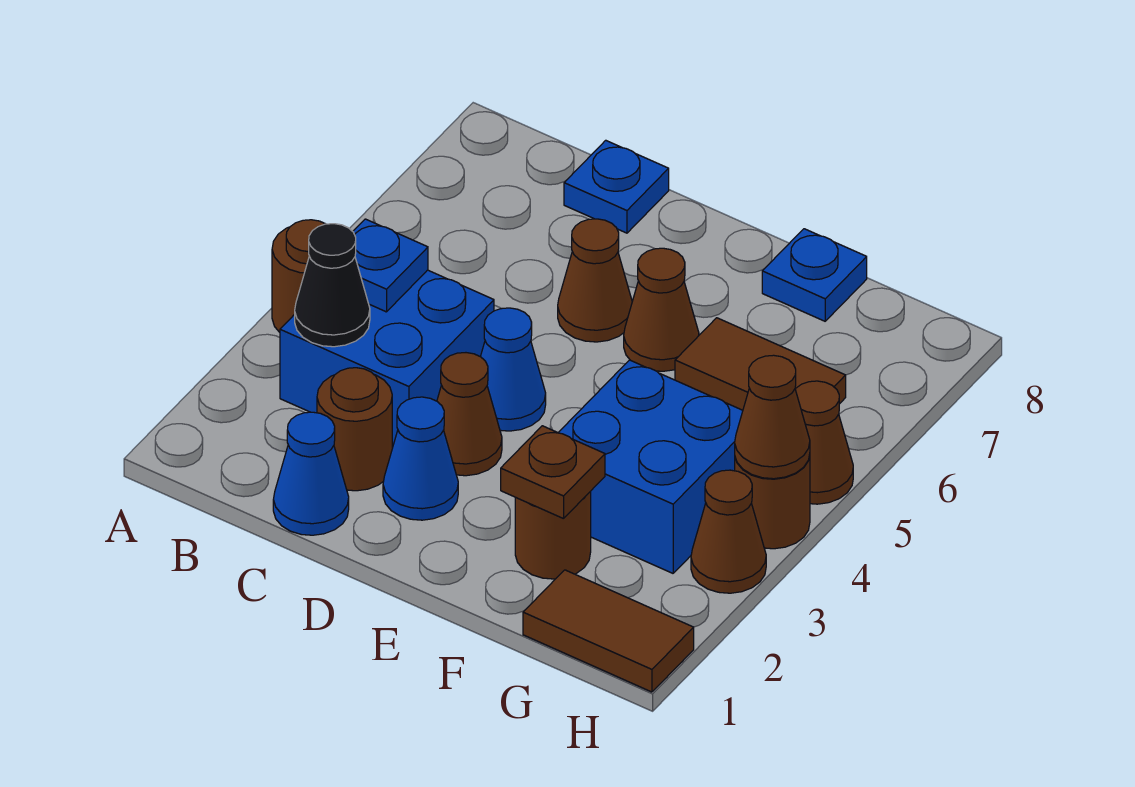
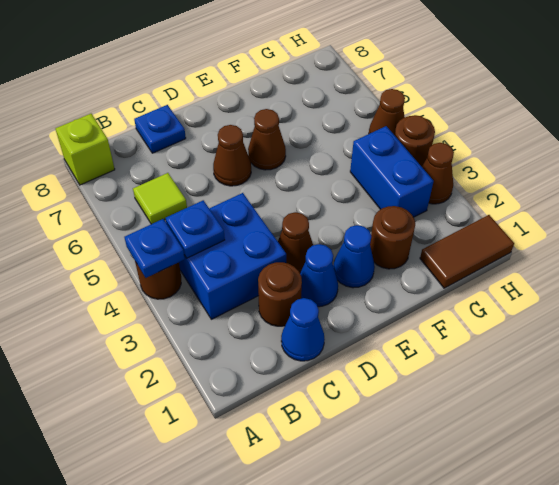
none -> lime brick A8 level 1
black cone B3 level 2 -> none
none -> lime tile B6 level 1
blue cone D4 level 1 -> blue cone E2 level 1
brown plate F2 level 2 -> none
blue brick F3:G4 level 1 -> blue brick G3:G4 level 1
brown tile F6:G6 level 1 -> none
blue plate F8 level 1 -> blue plate A4 level 2
brown cone H4 level 2 -> none

